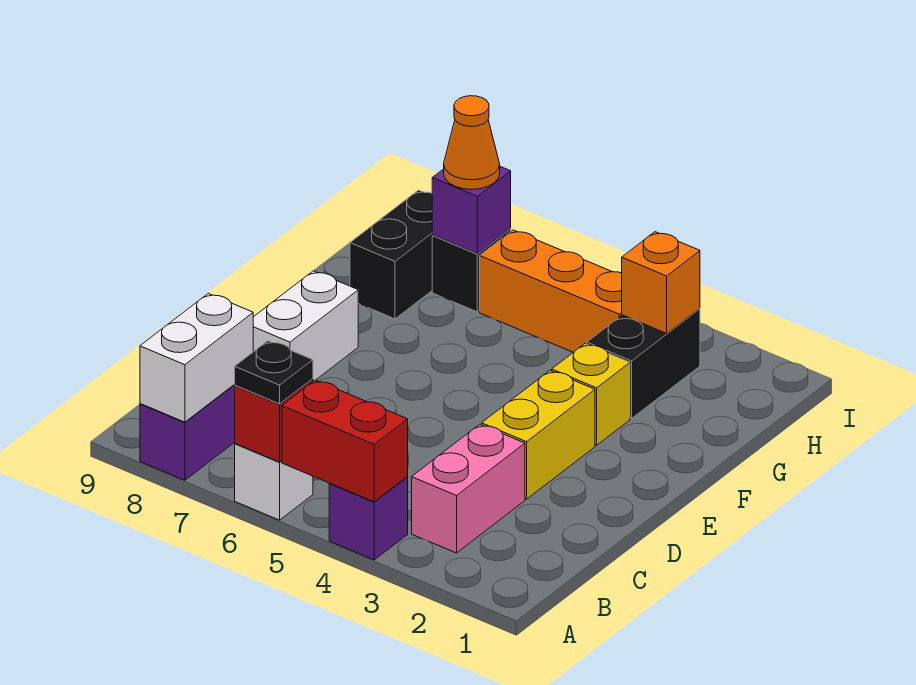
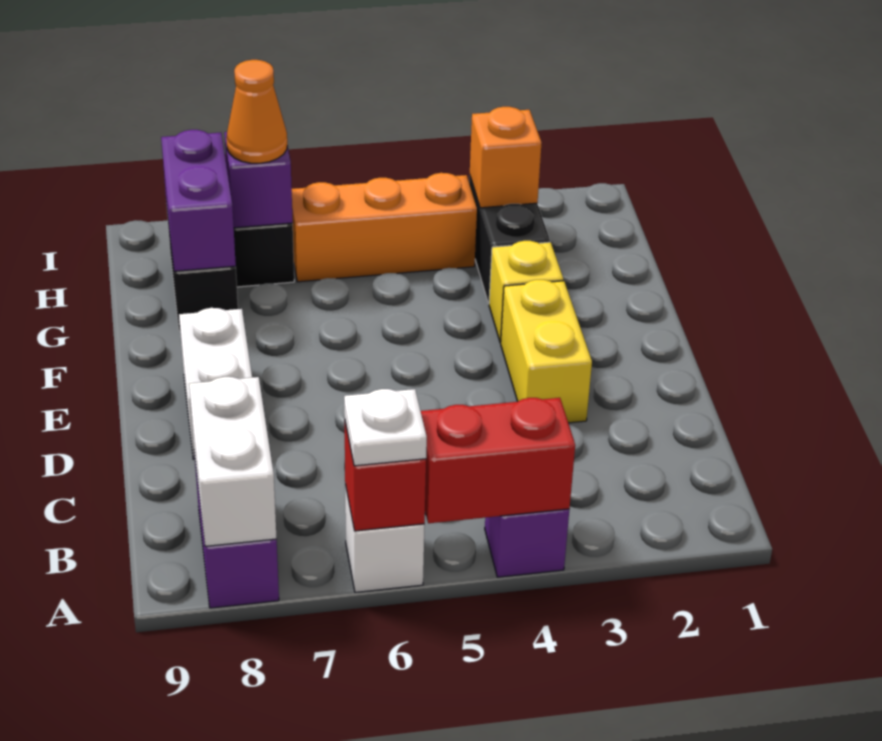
black plate A6 level 3 -> white plate A6 level 3
pink brick B3:C3 level 1 -> none
none -> purple brick G8:H8 level 2

